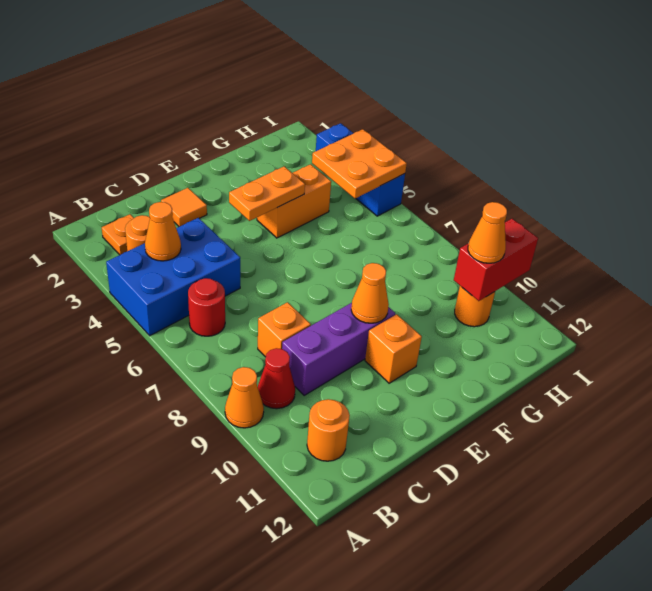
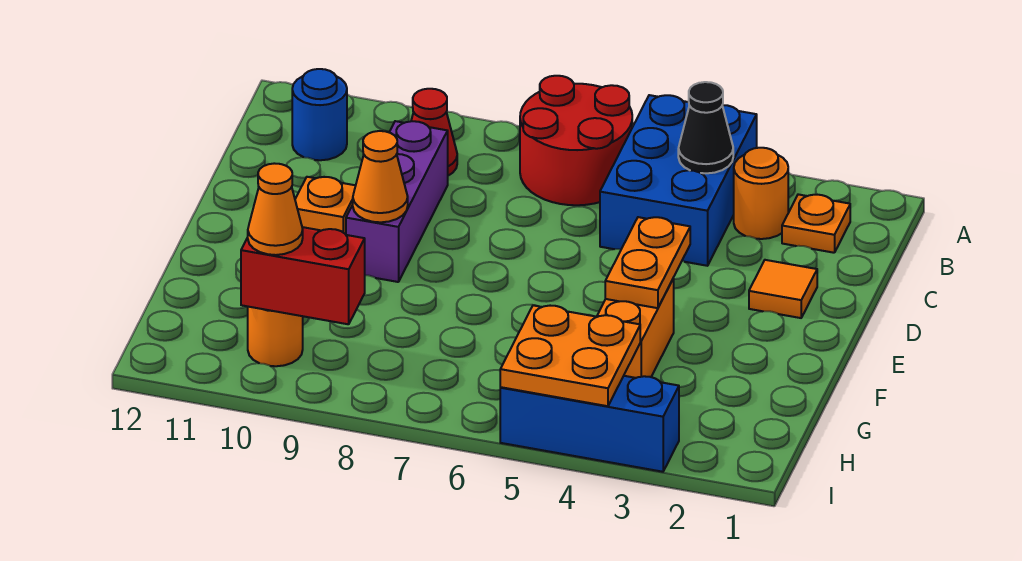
orange cone A9 level 1 -> none
orange cone B4 level 2 -> black cone B4 level 2
red round brick B6 level 1 -> red round brick A6:B7 level 1
orange round brick B11 level 1 -> blue round brick B11 level 1
orange brick C8 level 1 -> none
red brick H10:I10 level 2 -> red brick H9:H10 level 2

